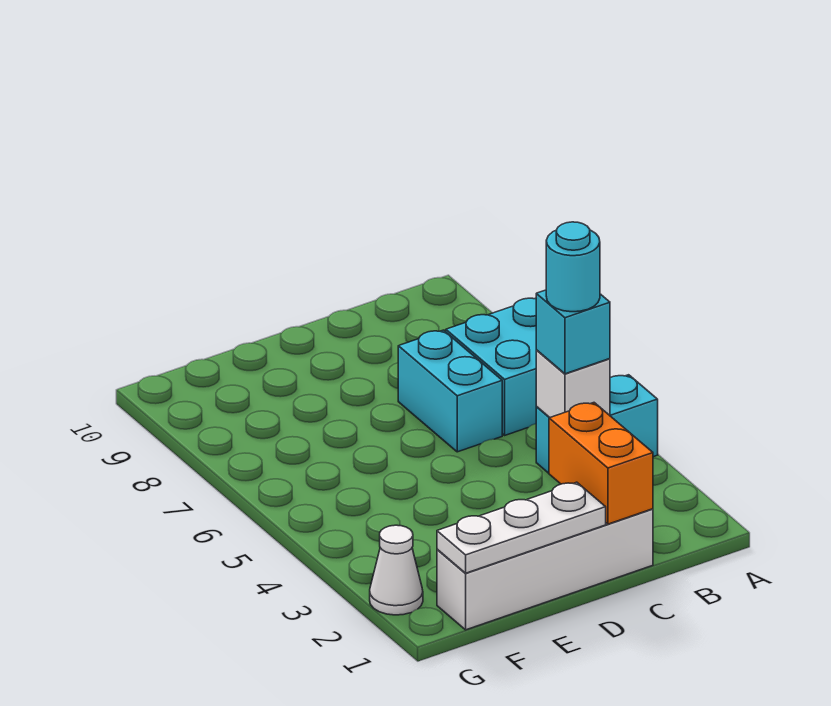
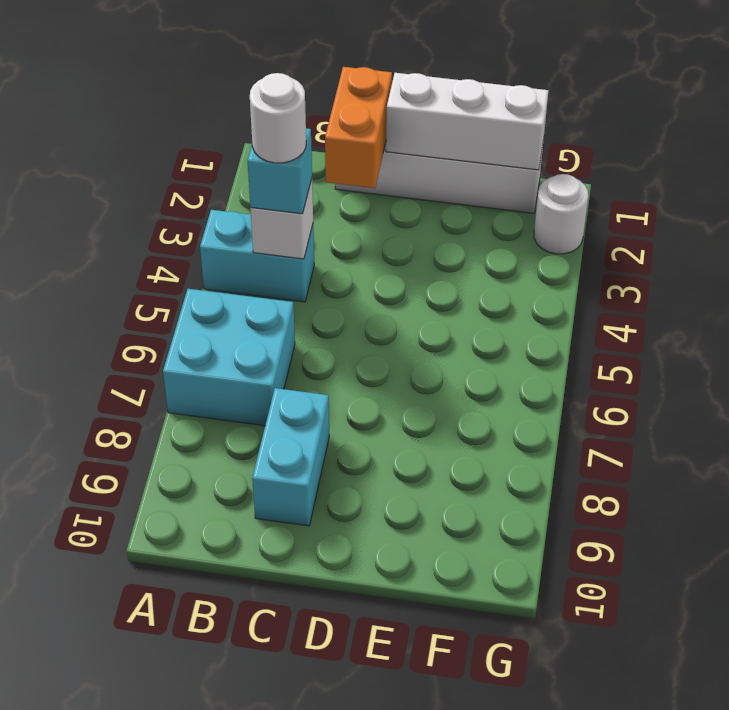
cyan round brick B4 level 4 -> white round brick B4 level 4
cyan brick C6:C7 level 1 -> cyan brick C8:C9 level 1
white plate D1:F1 level 2 -> white brick D1:F1 level 2
white cone G2 level 1 -> white round brick G2 level 1

